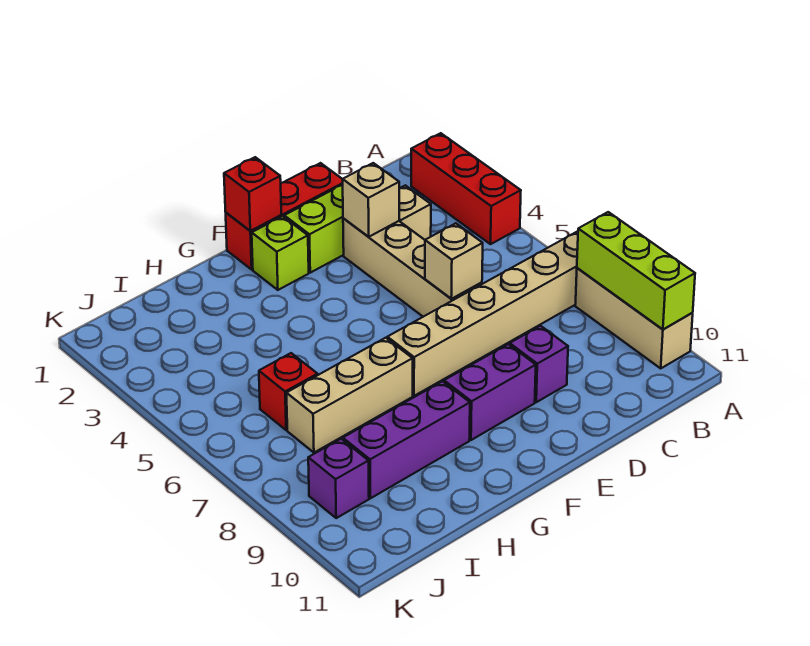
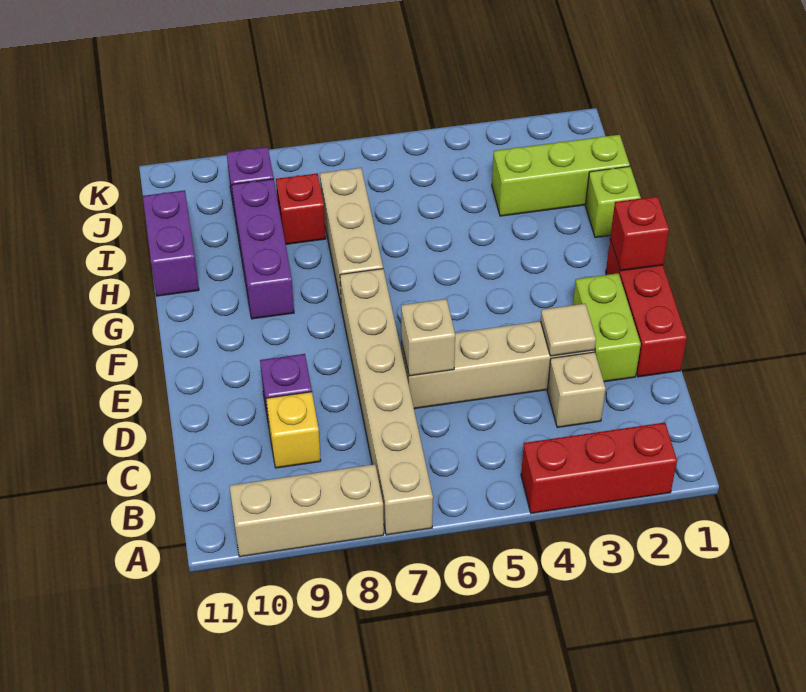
lime brick A8:A10 level 2 -> lime brick I1:I3 level 1
none -> yellow brick C9 level 1
tan brick D3 level 2 -> tan tile D3 level 2
purple brick E9:F9 level 1 -> purple brick H11:I11 level 1
lime brick F2 level 1 -> lime brick H1 level 1
red brick I6 level 1 -> red brick I8 level 1

